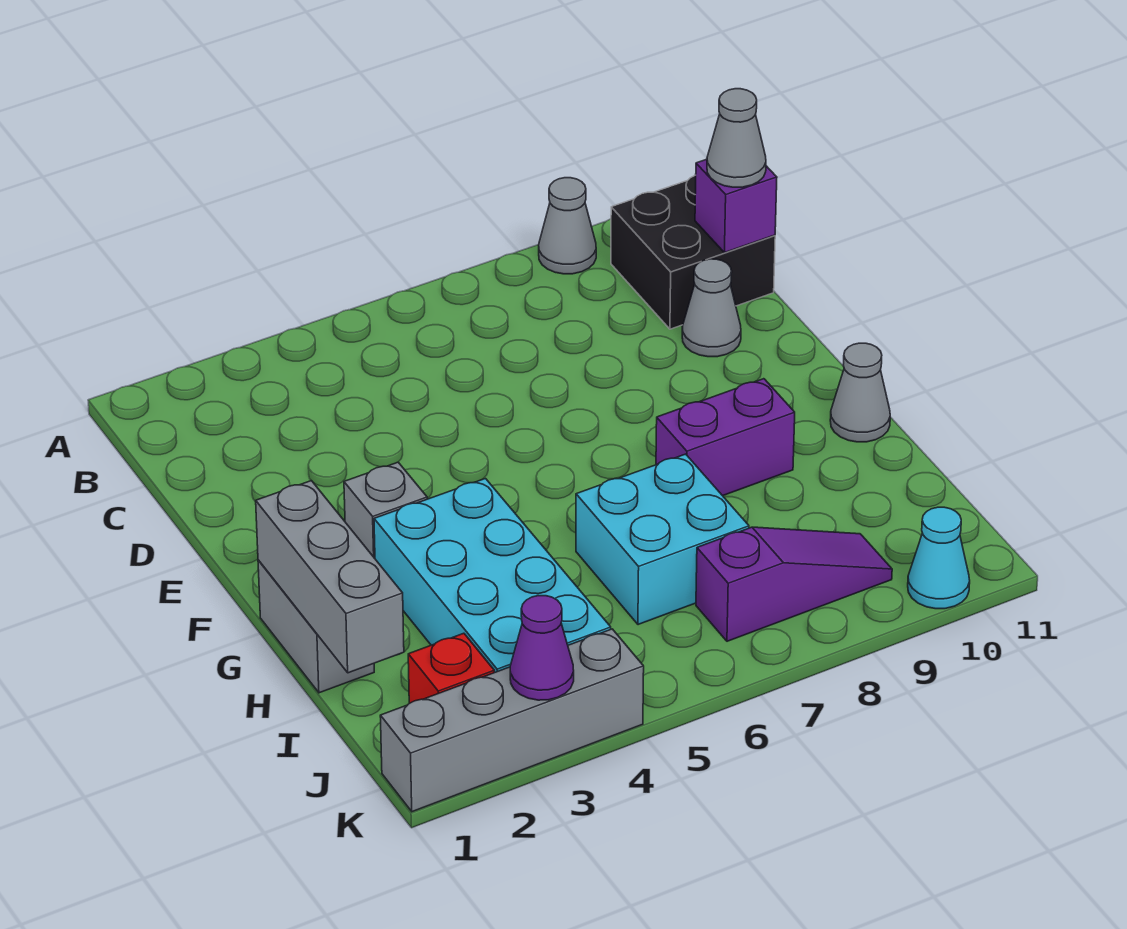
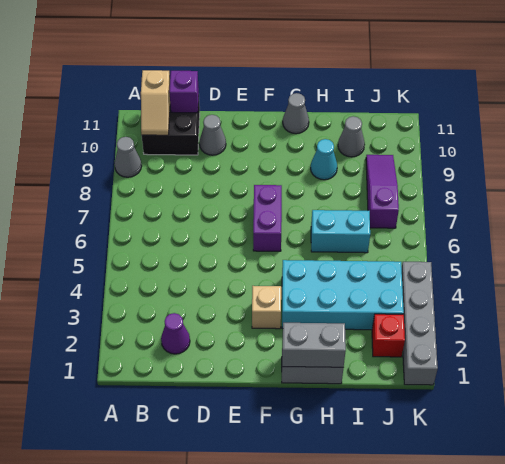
none -> tan slope B10:B11 level 2 top 11
grey cone C11 level 3 -> grey cone I10 level 1
grey brick F3 level 1 -> tan brick F3 level 1
grey brick G1:I1 level 2 -> grey brick G1:H1 level 2
purple brick G8:G9 level 1 -> purple brick F6:F7 level 1
cyan brick H6:I7 level 1 -> cyan brick H6:I6 level 1
purple cone K3 level 2 -> purple cone C2 level 1
cyan cone K10 level 1 -> cyan cone H9 level 1

